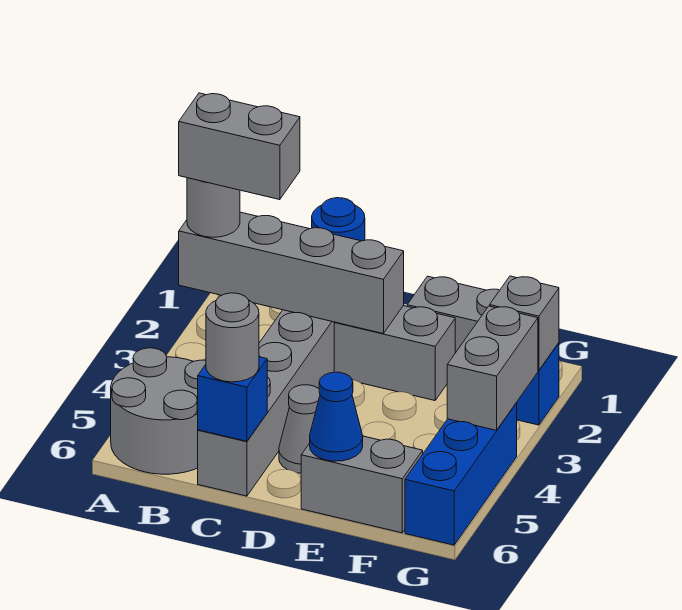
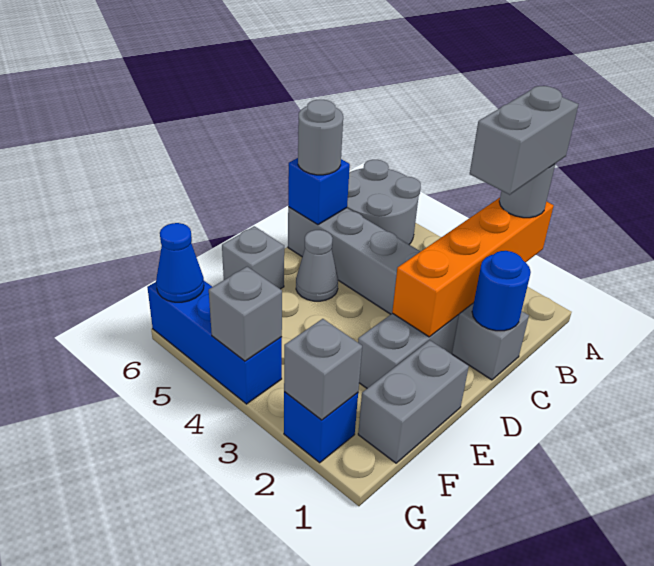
grey brick A2:D2 level 2 -> orange brick A2:D2 level 2
grey brick E6:F6 level 1 -> grey brick E6 level 1
blue cone E6 level 2 -> blue cone G6 level 2
grey brick G3:G4 level 2 -> grey brick G4 level 2

